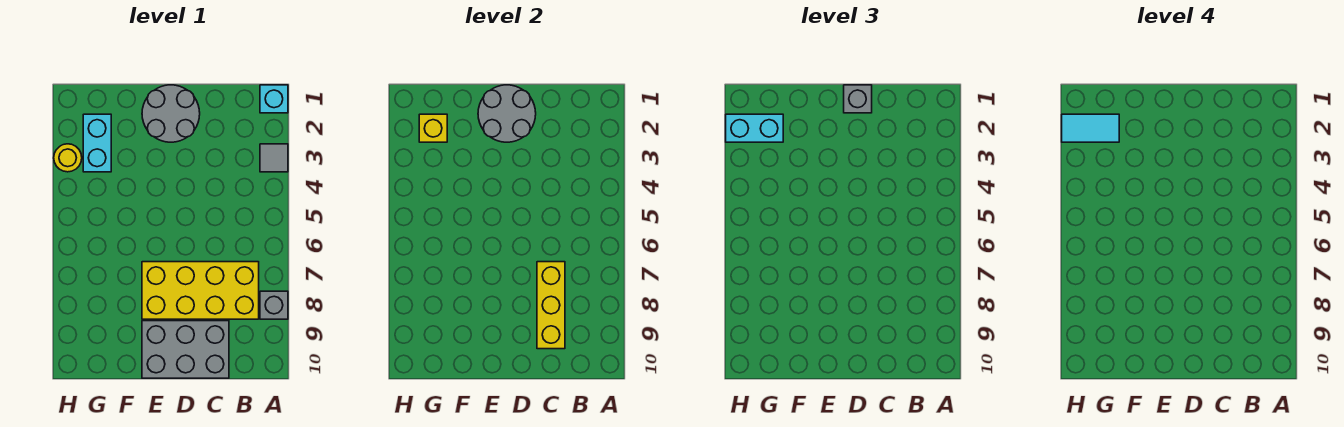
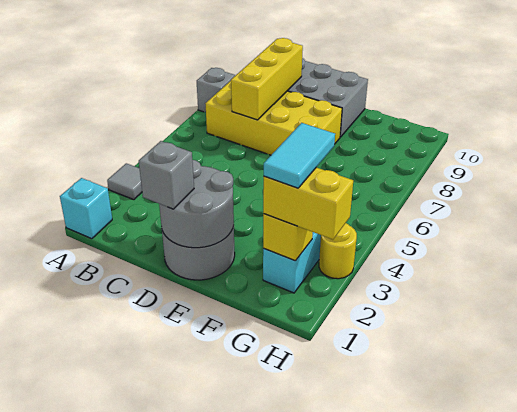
cyan brick G2:H2 level 3 -> yellow brick G2:H2 level 3
cyan tile G2:H2 level 4 -> cyan tile G2:G3 level 4

